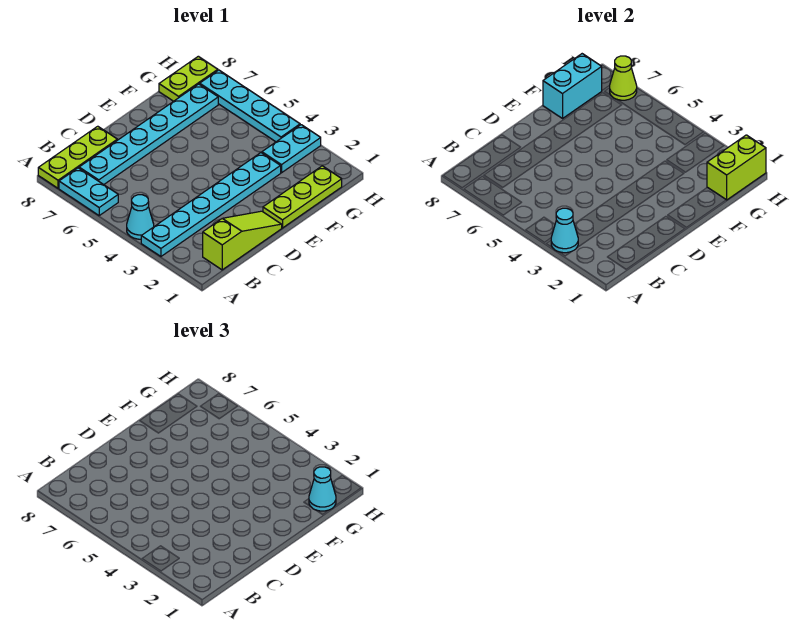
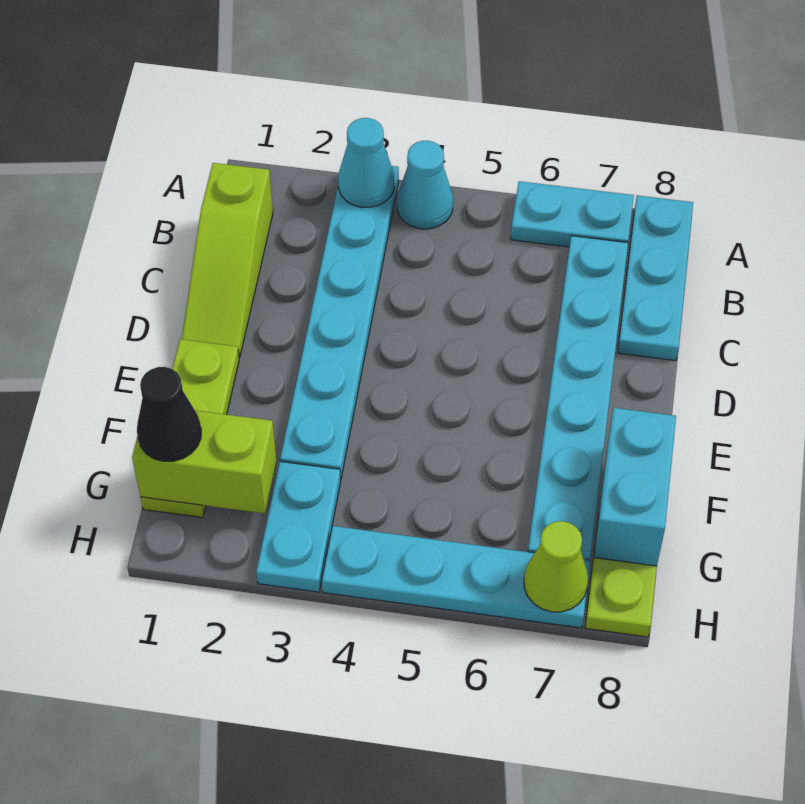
lime plate A8:C8 level 1 -> cyan plate A8:C8 level 1
lime brick G1:H1 level 2 -> lime brick G1:G2 level 2
cyan cone G1 level 3 -> black cone G1 level 3

